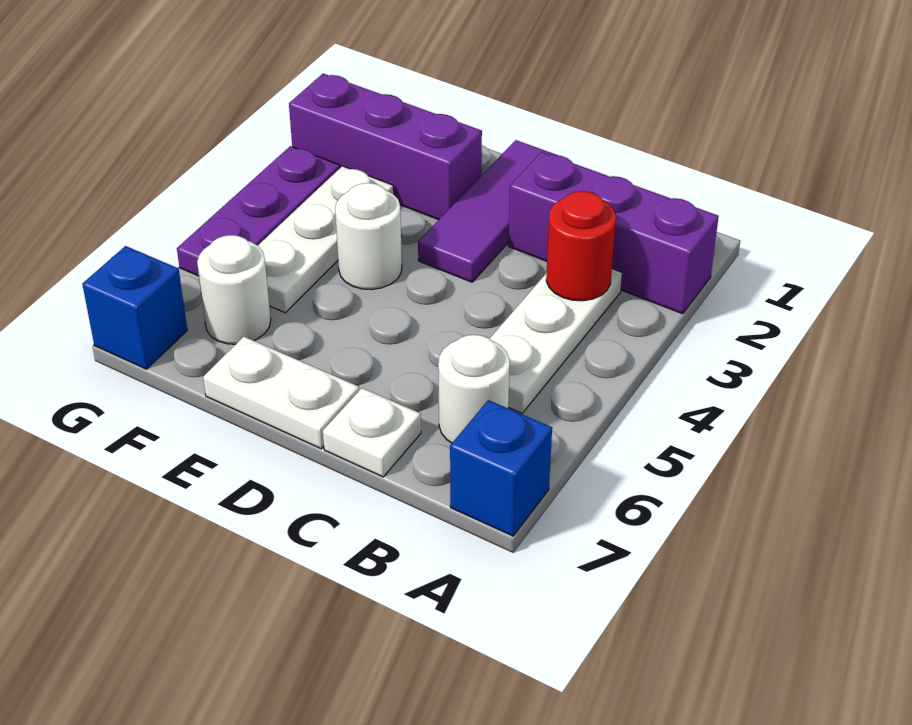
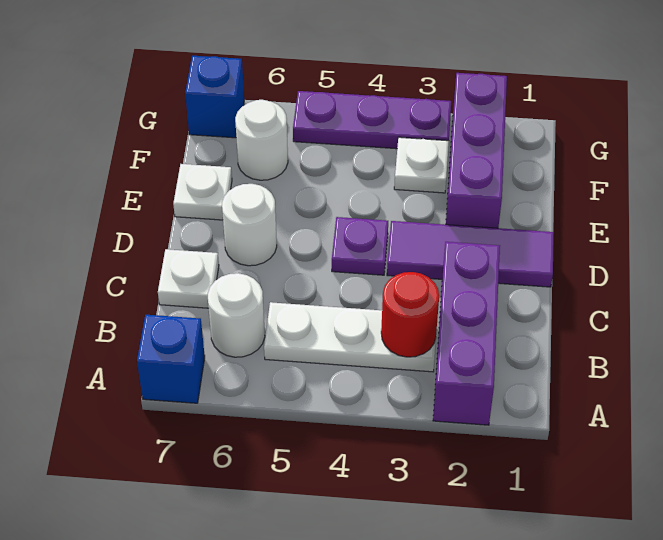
none -> purple plate D4 level 1
white plate D7:E7 level 1 -> white plate E7 level 1
white round brick E4 level 1 -> white round brick D6 level 1
white plate F3:F5 level 1 -> white plate F3 level 1

